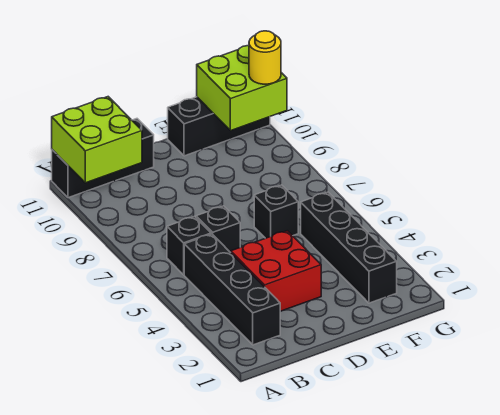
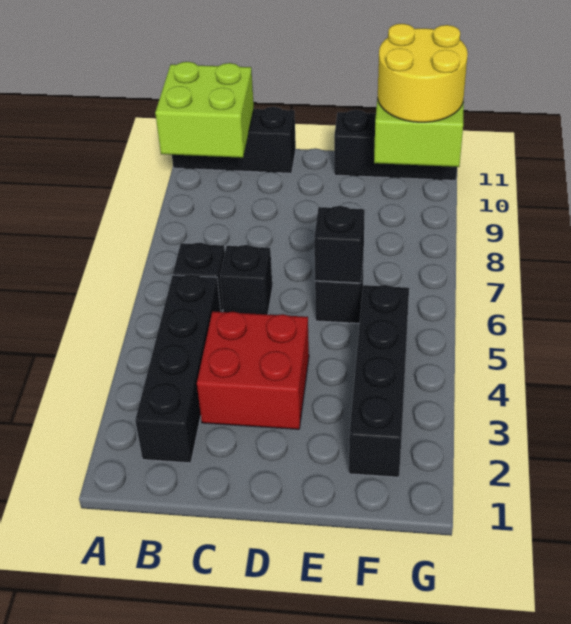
none -> black brick E6 level 2
yellow round brick G10 level 3 -> yellow round brick F10:G11 level 3

